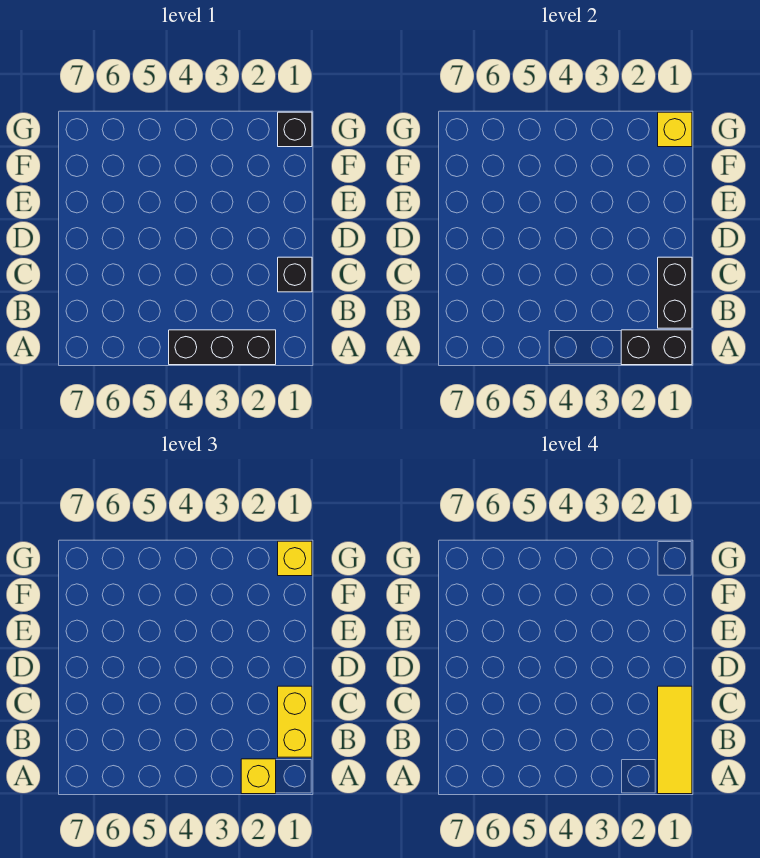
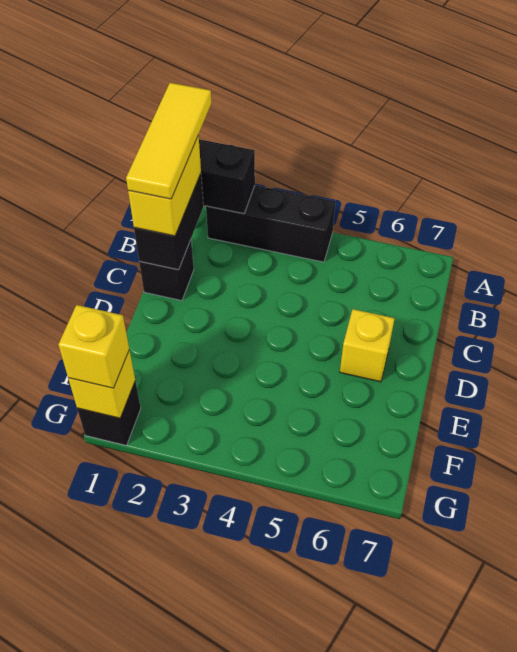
yellow brick A2 level 3 -> yellow brick D6 level 1

